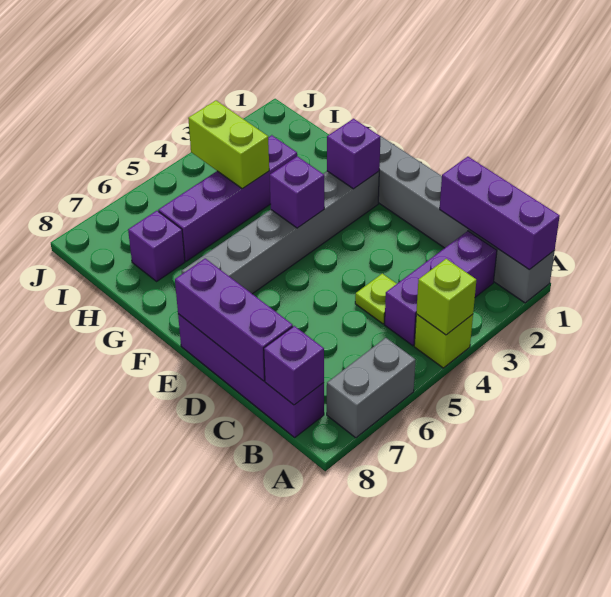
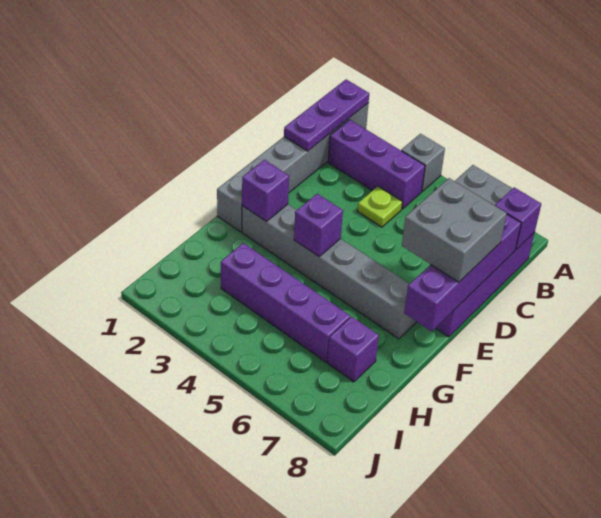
purple brick A1:C1 level 2 -> purple plate A1:C1 level 2
lime brick A4 level 1 -> grey brick A4 level 1
lime brick A4 level 2 -> none
purple brick C8:E8 level 2 -> purple brick C8:F8 level 2
none -> grey brick D7:E8 level 3
lime brick H4:I4 level 2 -> none

